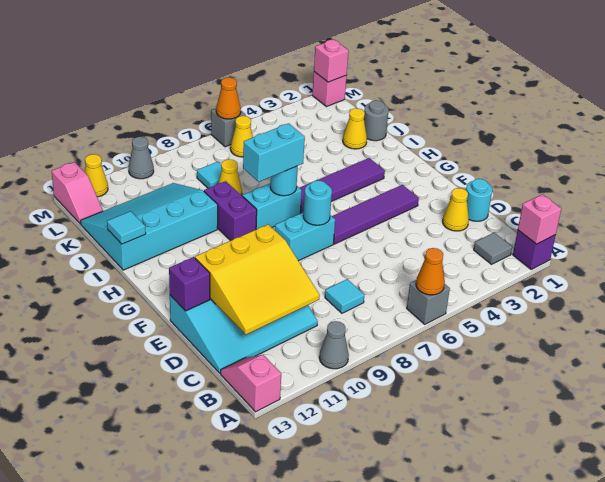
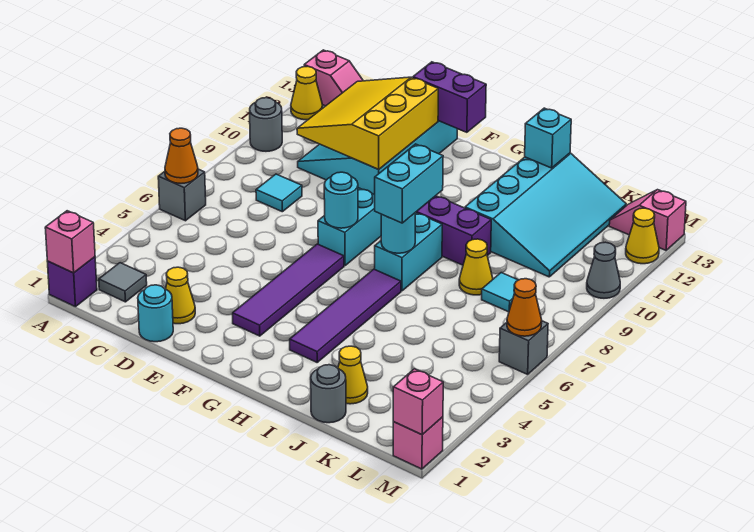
grey cone A10 level 1 -> grey round brick A10 level 1
purple brick E13 level 2 -> purple brick E13:F13 level 2
cyan tile I13 level 2 -> cyan brick I13 level 2
yellow cone L6 level 1 -> yellow cone A12 level 1

